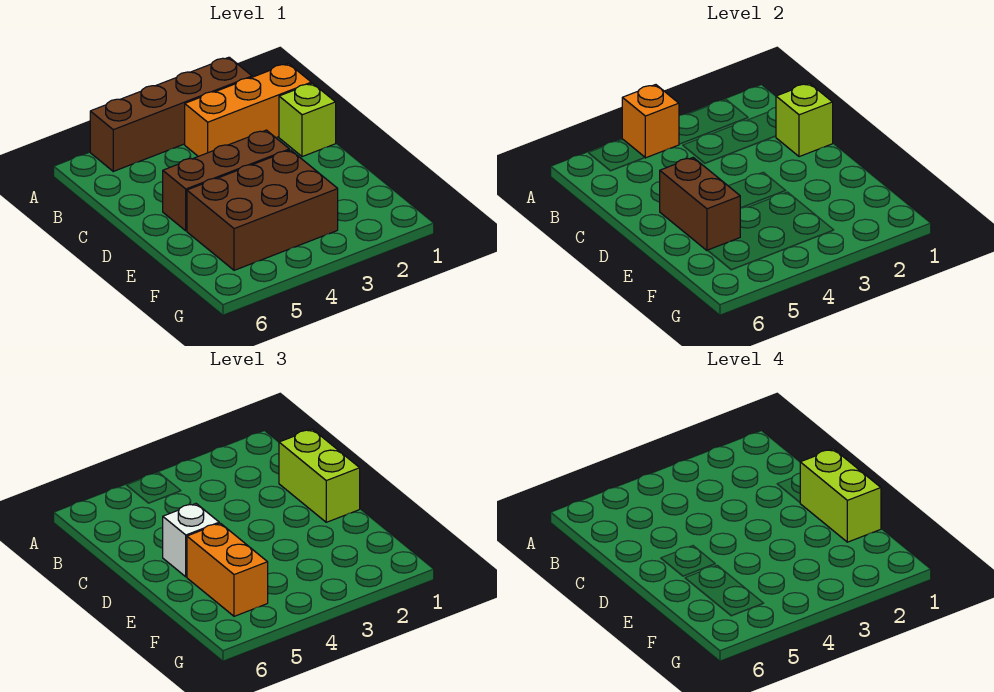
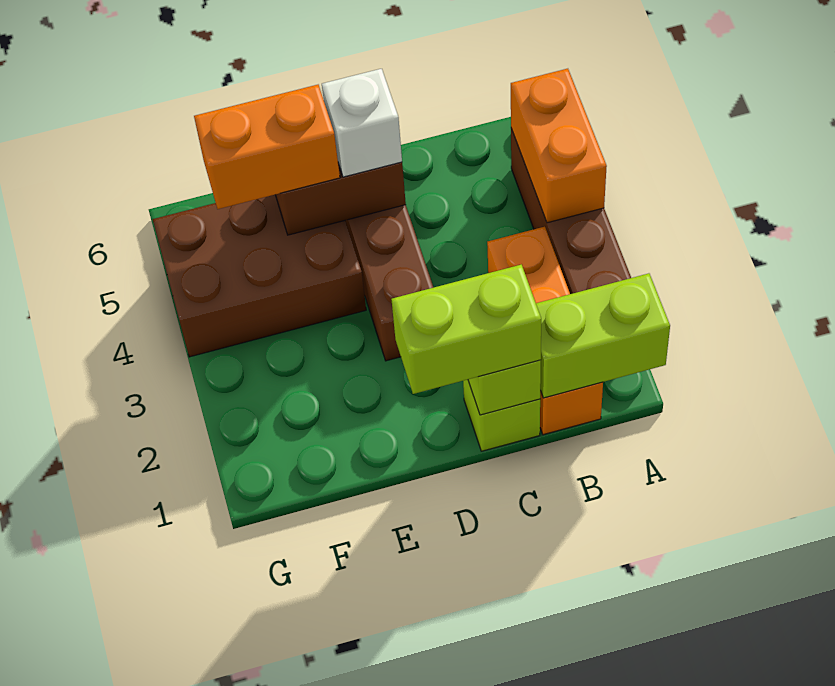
orange brick A4 level 2 -> orange brick A4:A5 level 2
lime brick D1:E1 level 4 -> lime brick A1:B1 level 2
brown brick E3:F5 level 1 -> brown brick E4:G5 level 1

